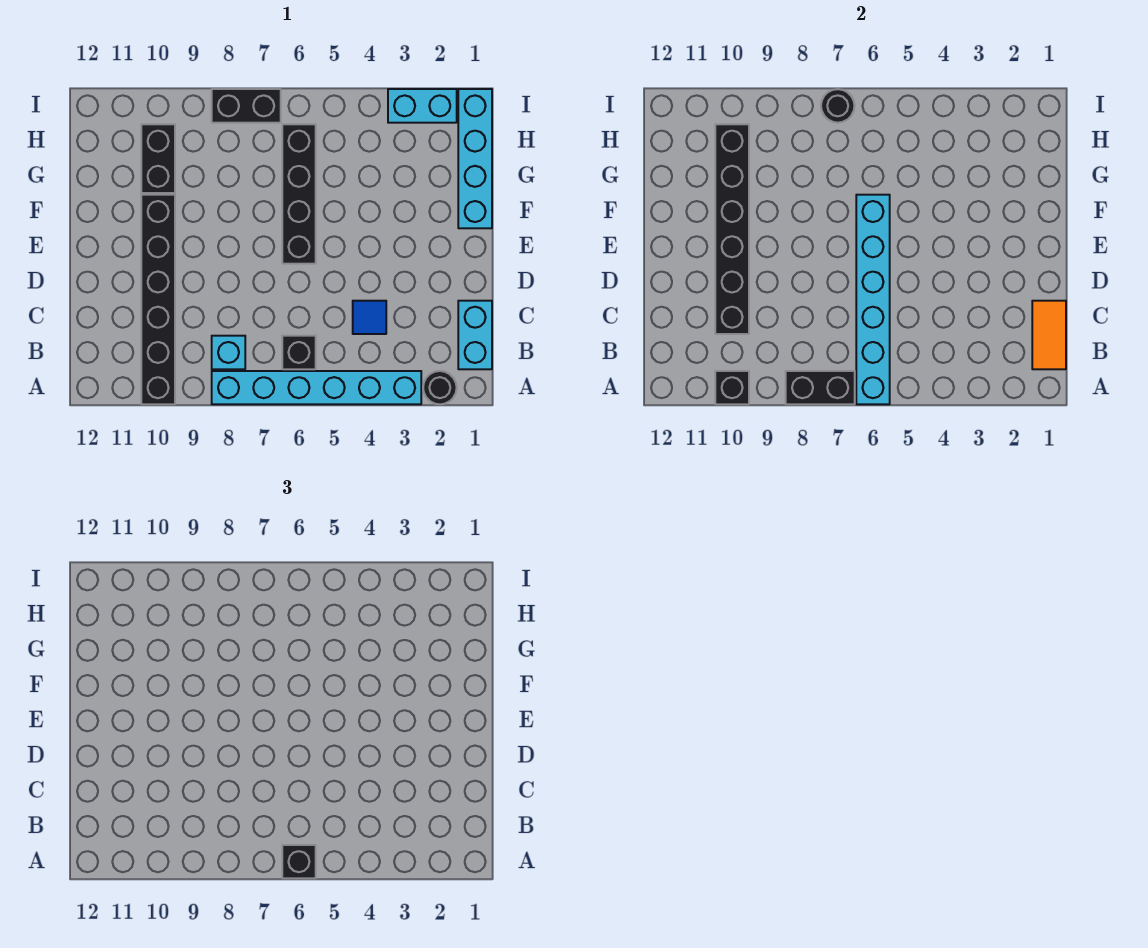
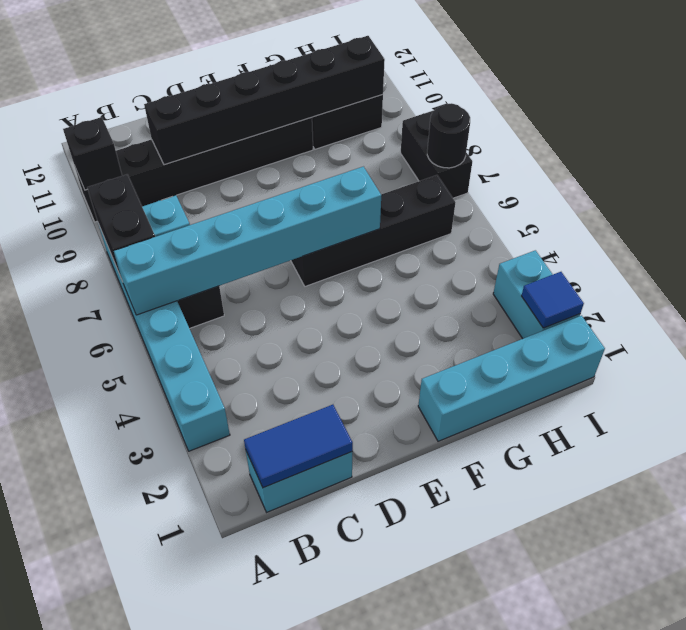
black round brick A2 level 1 -> none
black brick A6 level 3 -> none
orange tile B1:C1 level 2 -> blue tile B1:C1 level 2
blue tile C4 level 1 -> blue tile I2 level 2

